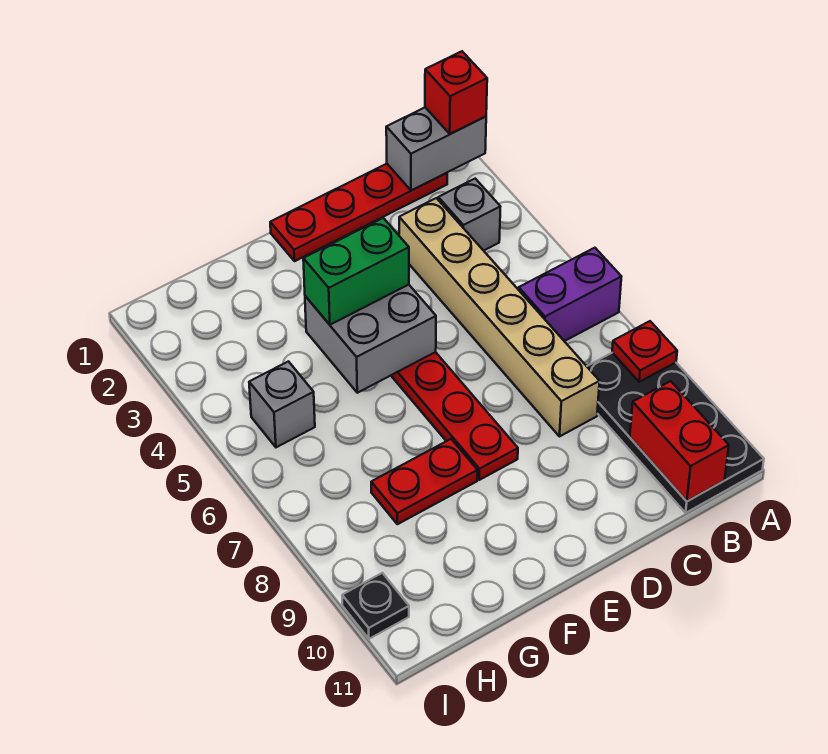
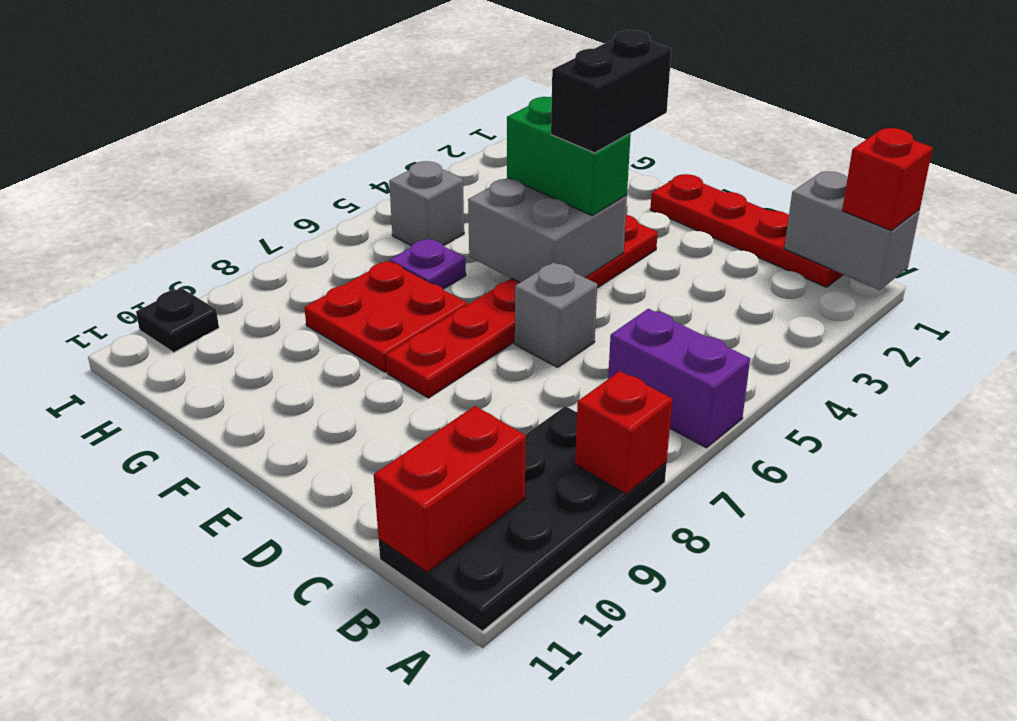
red plate A8 level 2 -> red brick A8 level 2
grey brick B3 level 1 -> grey brick D6 level 1
tan brick C3:C8 level 1 -> none
none -> black brick E3:E4 level 4
red plate F8:G8 level 1 -> red plate F7:G8 level 1
none -> purple plate G6 level 1

